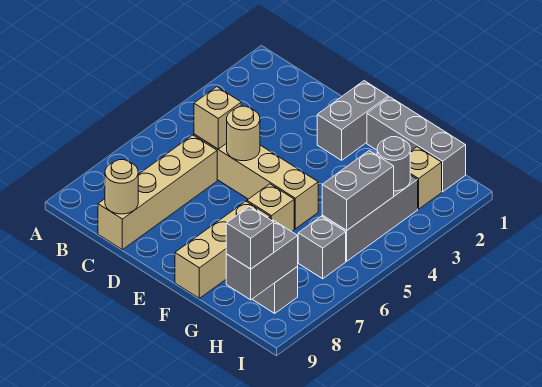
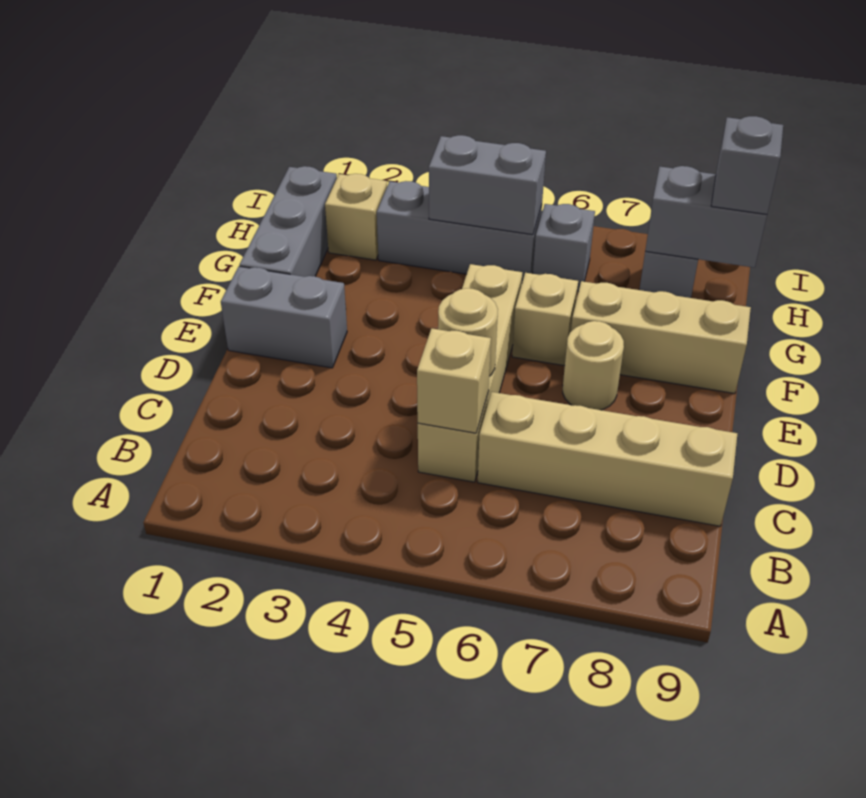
tan round brick C9 level 2 -> tan round brick E7 level 1
grey round brick H3 level 2 -> none

